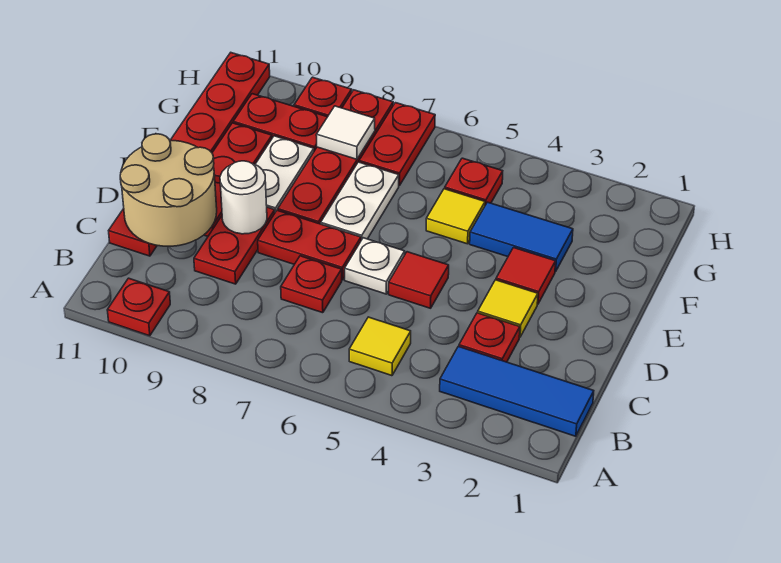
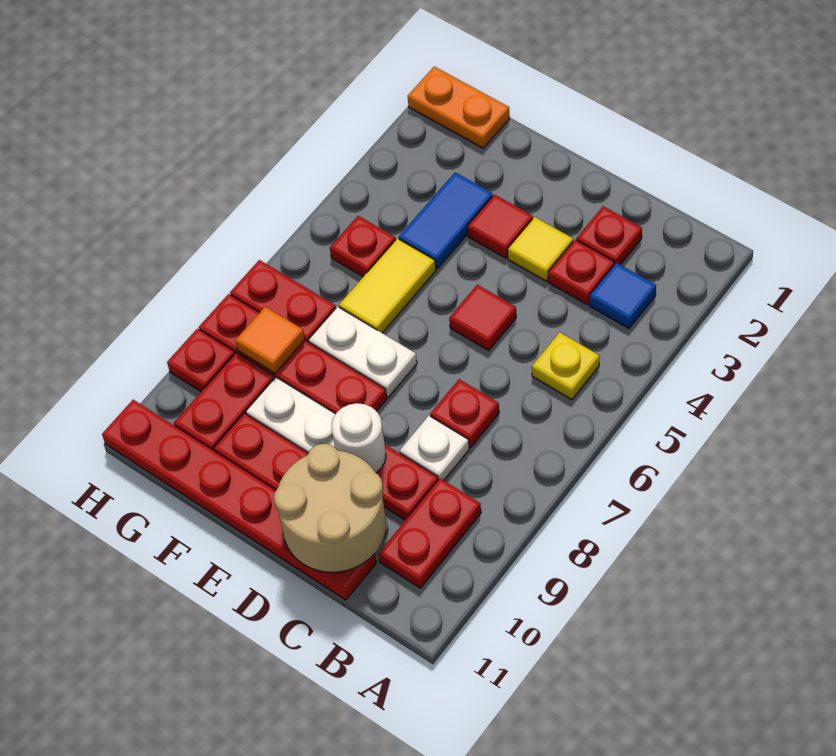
red plate A10 level 1 -> red plate C2 level 1
blue tile B1:B3 level 1 -> blue tile B3 level 1
yellow tile B5 level 1 -> yellow plate B5 level 1
white plate D6 level 1 -> white plate C8 level 1
red plate D7:D8 level 1 -> red plate B9:B10 level 1
yellow tile F5 level 1 -> yellow tile F5:F6 level 1
none -> orange plate G1:H1 level 1
white tile G8 level 2 -> orange tile G8 level 2

